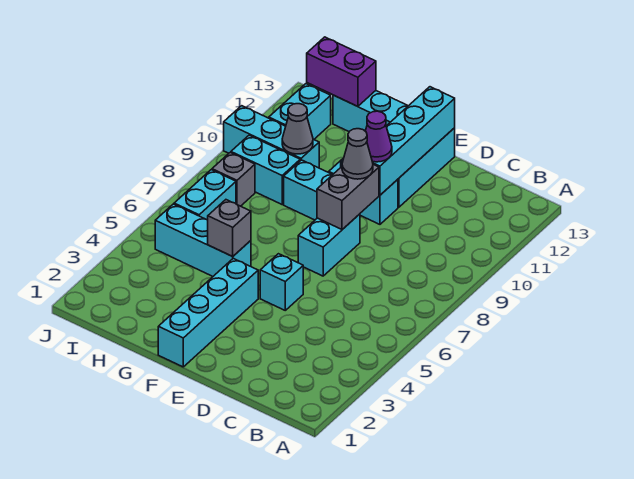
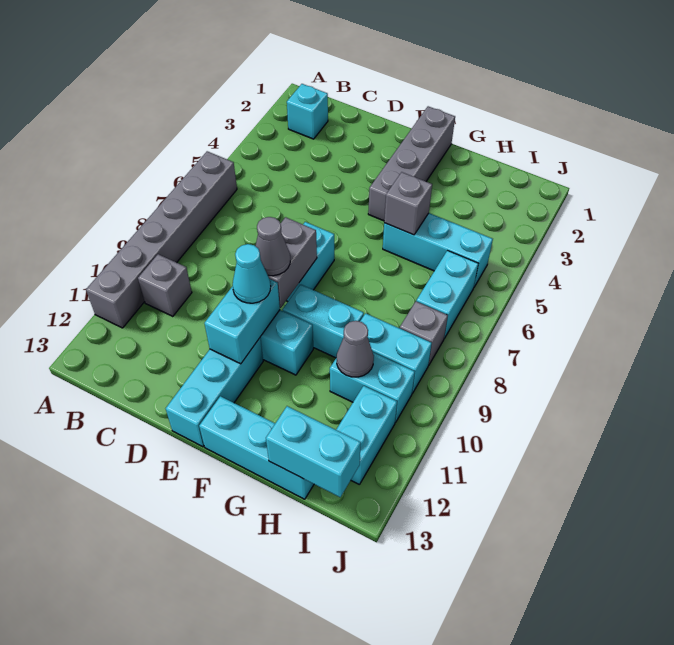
none -> grey brick A6:A11 level 1
none -> grey brick B10 level 1
cyan brick E5 level 1 -> cyan brick B2 level 1
cyan brick E10:E13 level 2 -> cyan brick E10:E11 level 2
purple cone E10 level 3 -> cyan cone E10 level 3
cyan brick F1:F4 level 1 -> grey brick F1:F4 level 1
cyan brick H10:J10 level 1 -> cyan brick H10:I10 level 1
purple brick H13:I13 level 2 -> cyan brick H13:I13 level 2

